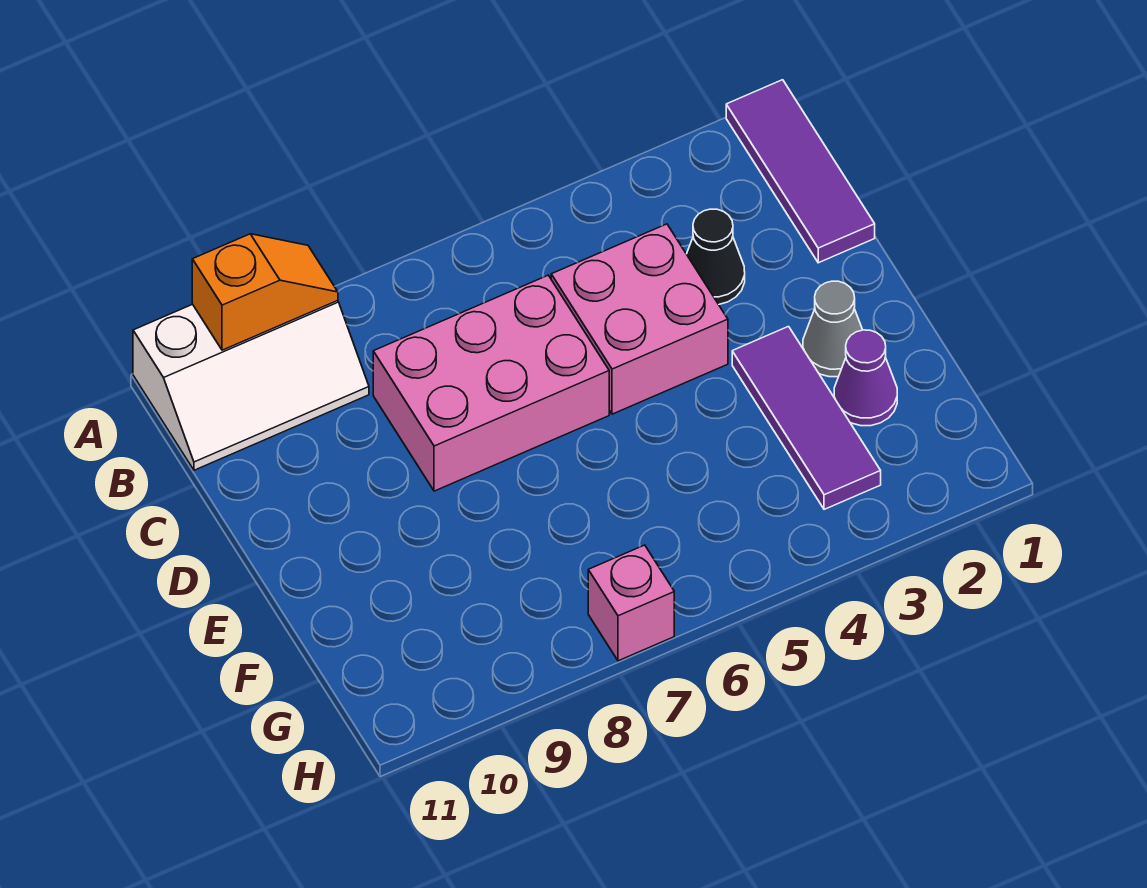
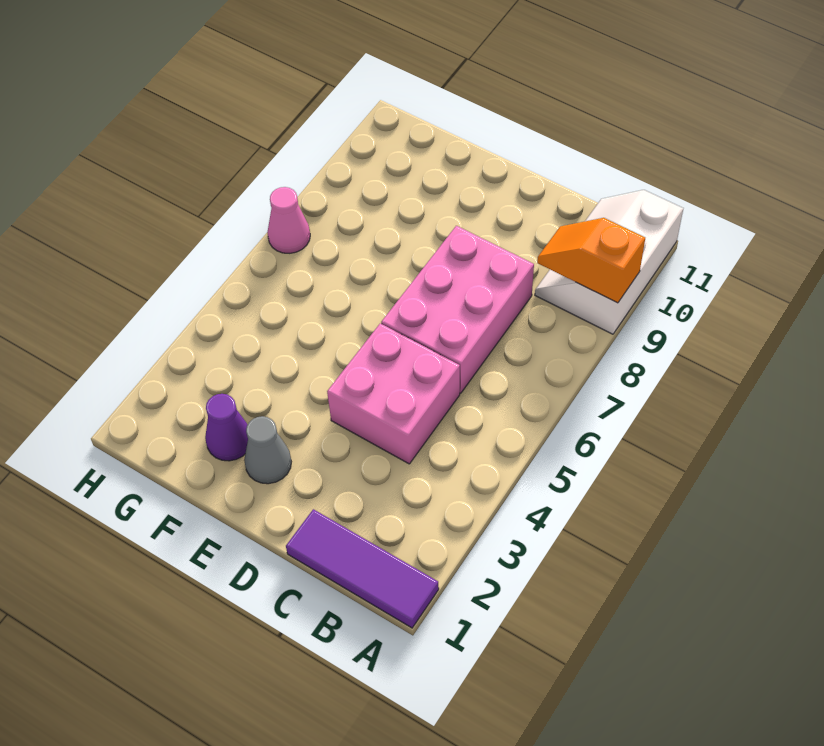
orange slope A9:A10 level 2 top 10 -> orange slope A9:B9 level 2 top A
black cone C3 level 1 -> none
purple tile E3:G3 level 1 -> none
pink brick H7 level 1 -> pink cone H7 level 1

